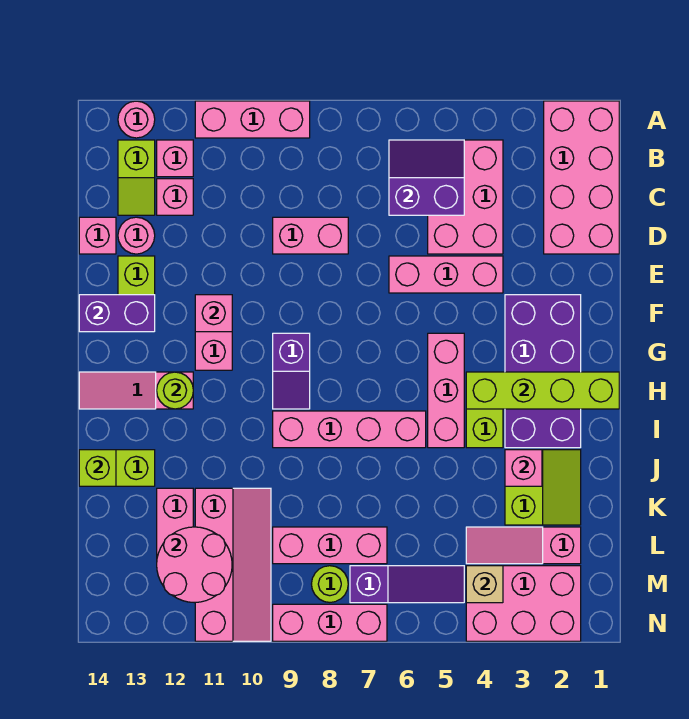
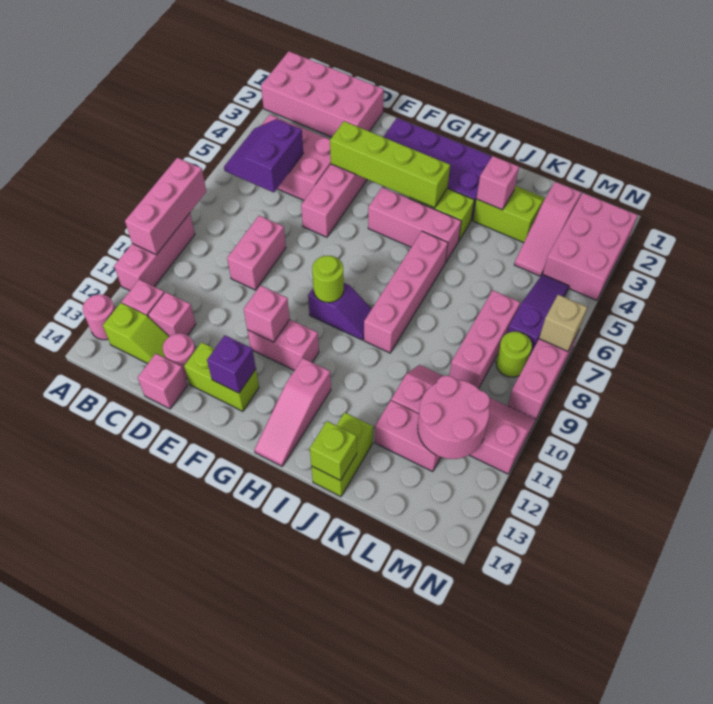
none -> pink brick A8:A10 level 2
purple brick F13:F14 level 2 -> purple brick F13 level 2
lime brick H1:H4 level 2 -> lime brick E4:H4 level 2
lime round brick H12 level 2 -> lime round brick G9 level 2
tan brick M4 level 2 -> tan brick N7 level 2

